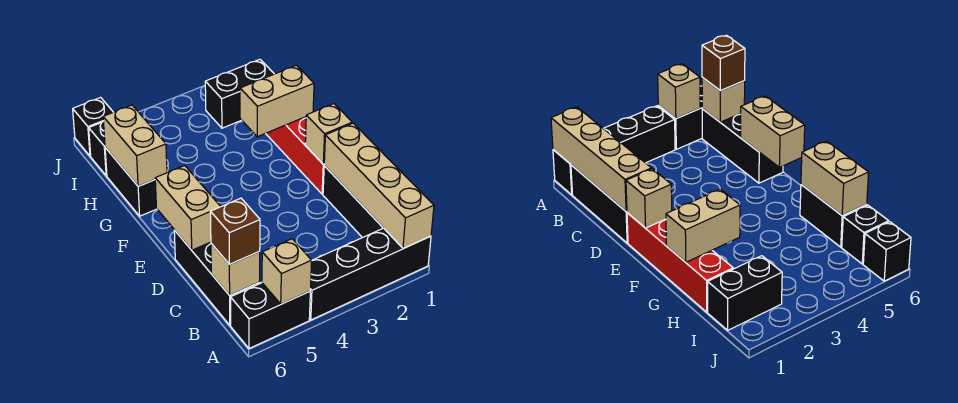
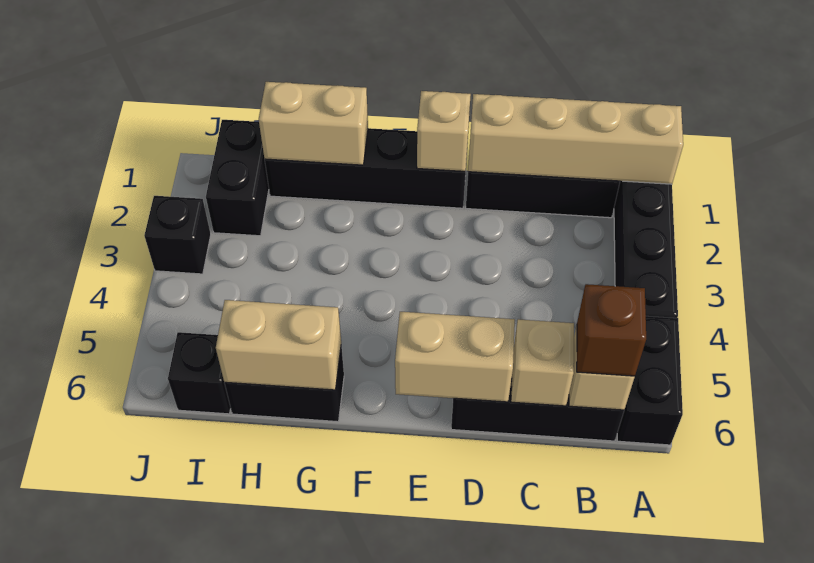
tan brick A5 level 2 -> tan brick C6 level 2
red brick E1:H1 level 1 -> black brick E1:H1 level 1
tan brick G1:G2 level 2 -> tan brick G1:H1 level 2
black brick J6 level 1 -> black brick J3 level 1

